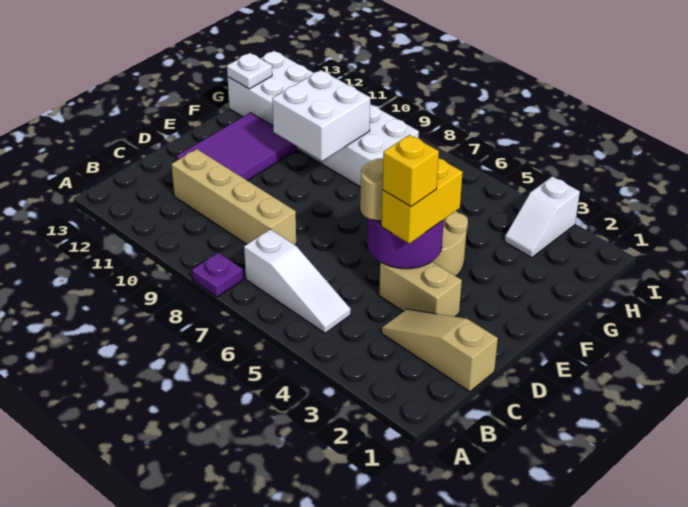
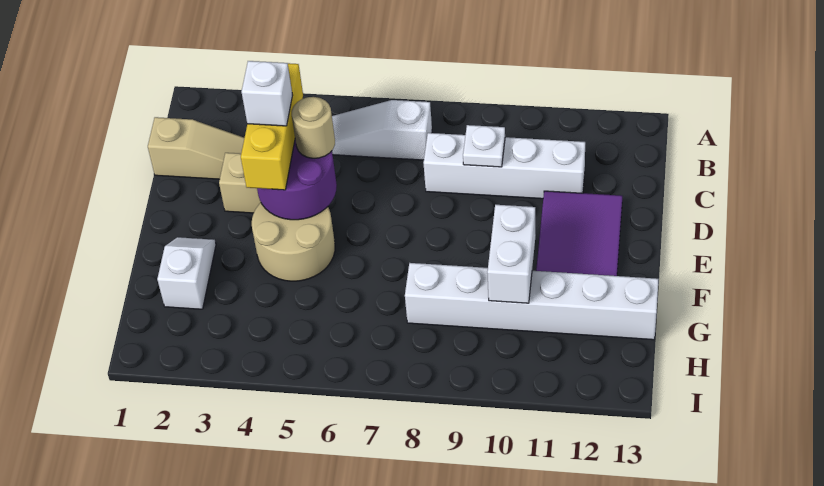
purple plate A8 level 1 -> none
tan brick C8:C11 level 1 -> white brick C8:C11 level 1
yellow brick D4:E4 level 3 -> yellow brick C4:E4 level 3
yellow brick D4 level 4 -> white brick D4 level 4
white brick F9:G10 level 2 -> white brick F10:G10 level 2
white brick G8:H13 level 1 -> white brick G8:G13 level 1
white plate G13 level 2 -> white plate C9 level 2
white slope H3:I3 level 1 top I -> white slope F2:G2 level 1 top G

